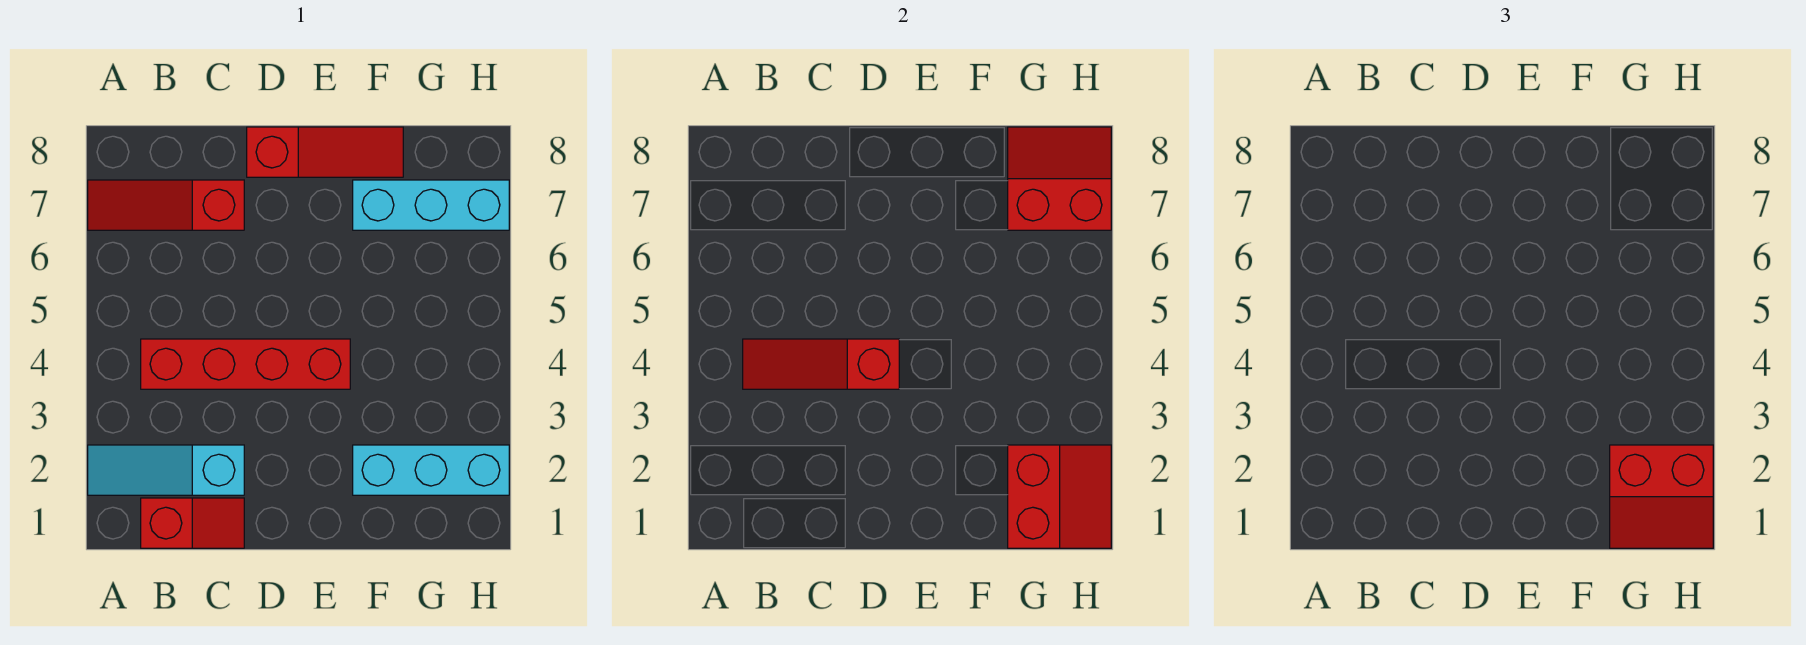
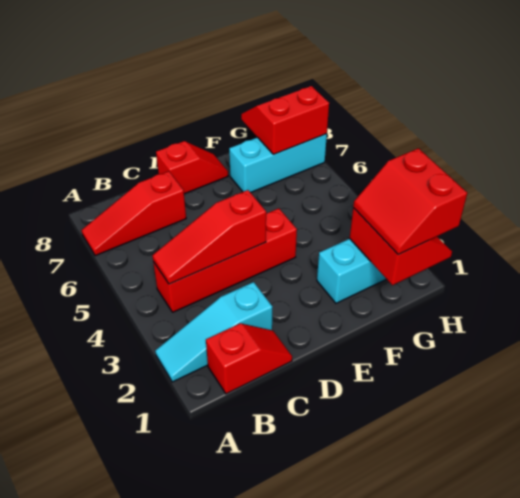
red slope D8:F8 level 1 top D -> red slope D8:E8 level 1 top D
red slope G1:H2 level 3 top 2 -> red slope G1:H2 level 3 top H

